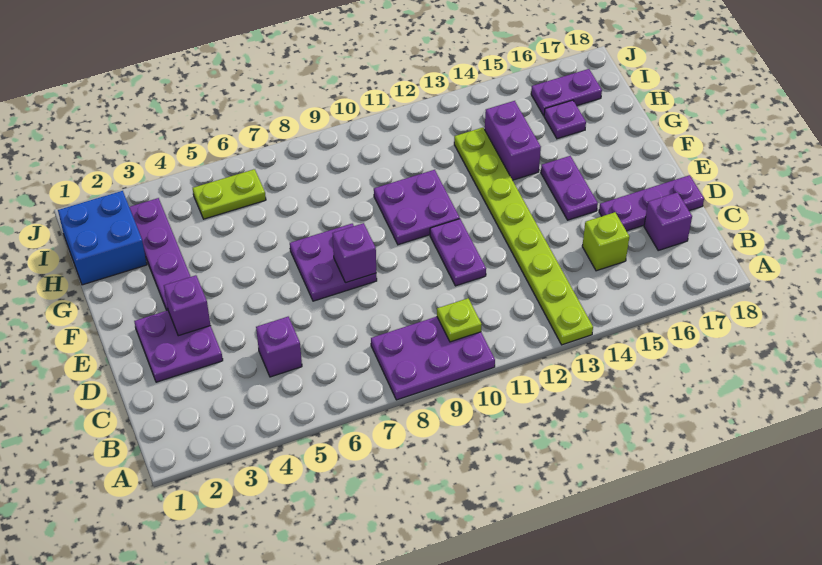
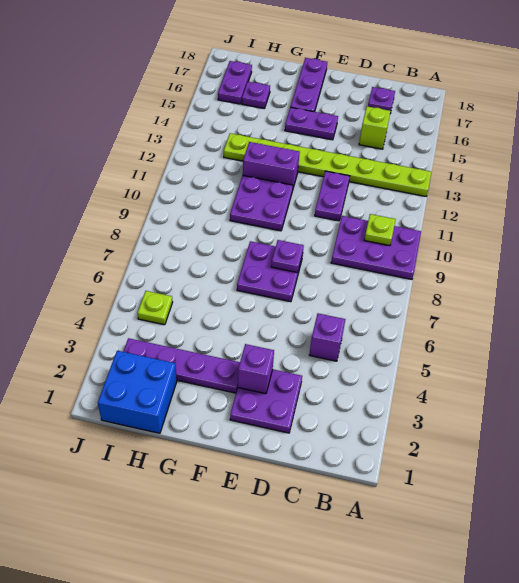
purple plate A8:B10 level 1 -> purple plate A9:C10 level 1
purple brick C17 level 1 -> purple plate C17 level 1
purple plate D11:E11 level 1 -> purple plate D11:D12 level 1
purple plate D16:D18 level 1 -> purple plate F16:F18 level 1
purple brick E8 level 2 -> purple plate E8 level 2
purple brick G14:H14 level 1 -> purple brick F12:G12 level 1
lime plate I5:I6 level 1 -> lime plate I5 level 1

